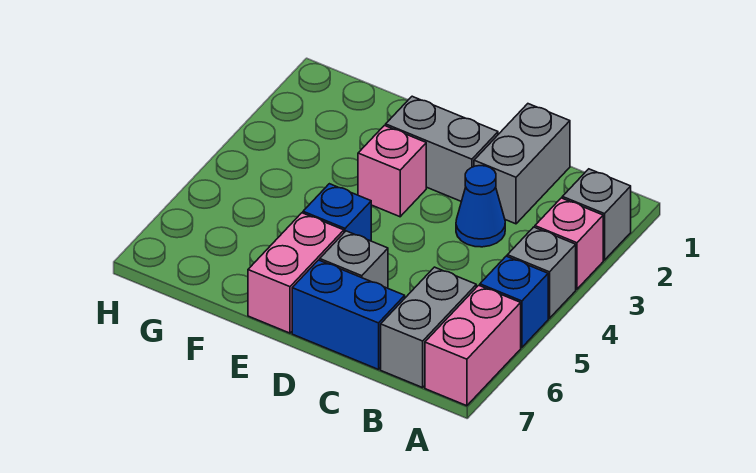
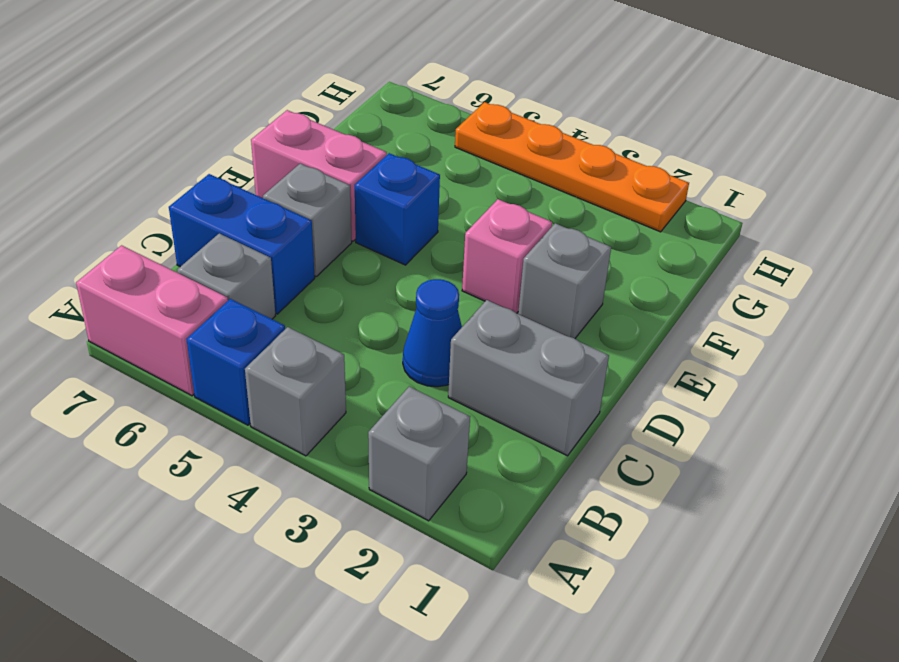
pink brick A3 level 1 -> none
grey brick B6:B7 level 1 -> grey brick B6 level 1
blue brick C7:D7 level 1 -> blue brick C6:C7 level 1
grey brick D2:E2 level 1 -> grey brick E2 level 1
none -> orange plate H2:H5 level 1

